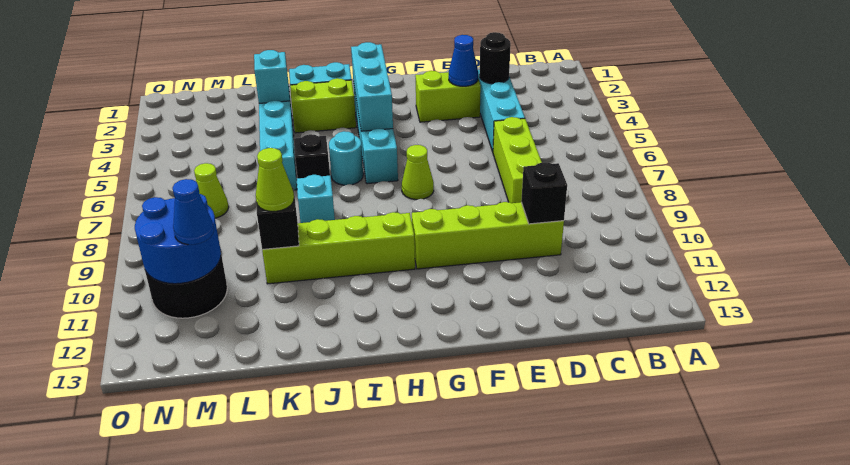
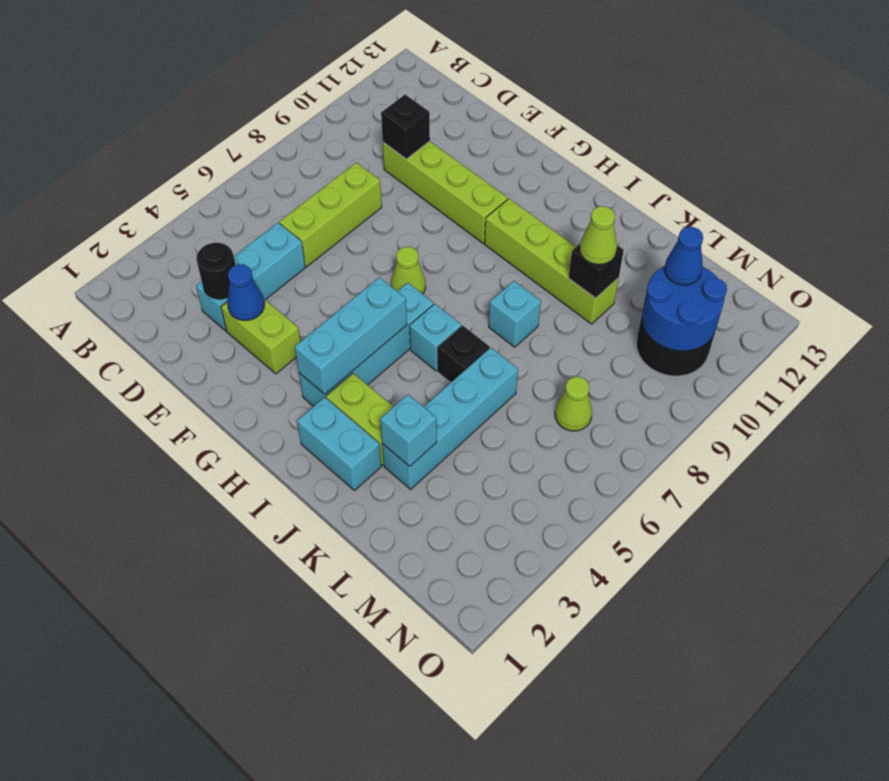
cyan round brick I6 level 1 -> cyan brick I6 level 1

